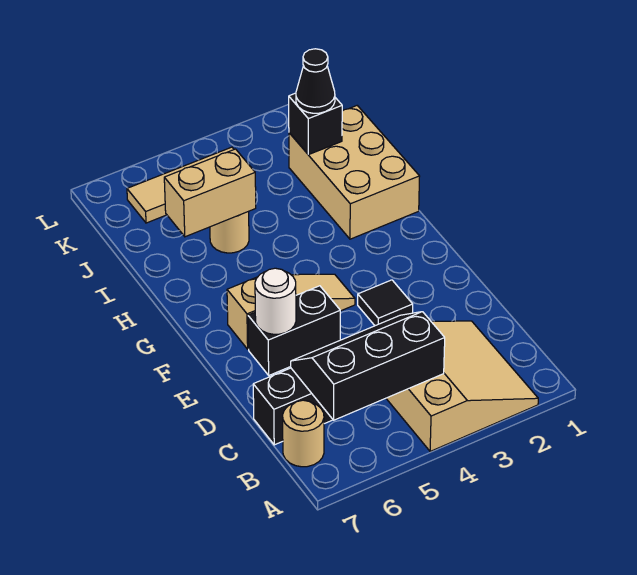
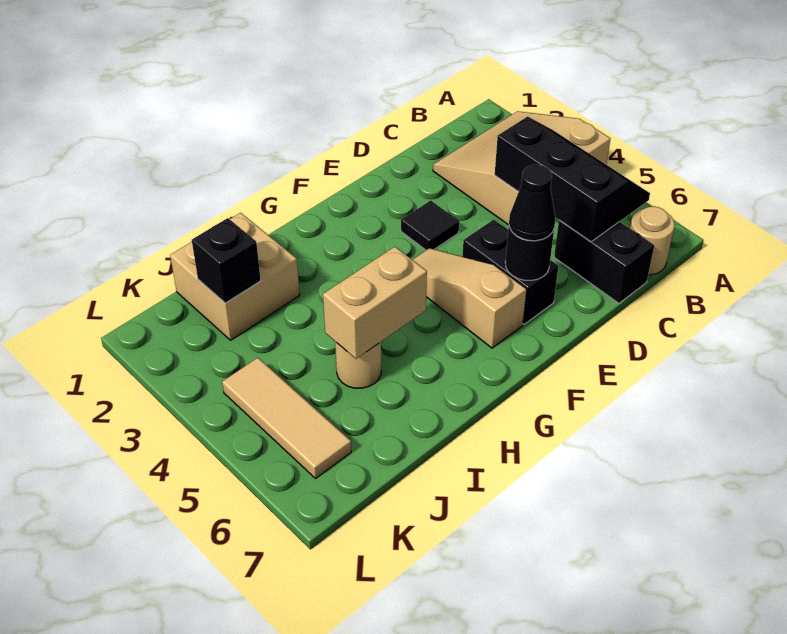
black slope B4:C6 level 2 top B -> black slope B4:C6 level 2 top C
white round brick E6 level 2 -> black round brick E6 level 2
tan brick H1:J2 level 1 -> tan brick I1:J2 level 1
tan brick I5:I6 level 2 -> tan brick H5:I5 level 2
black cone J2 level 3 -> black cone E6 level 3

